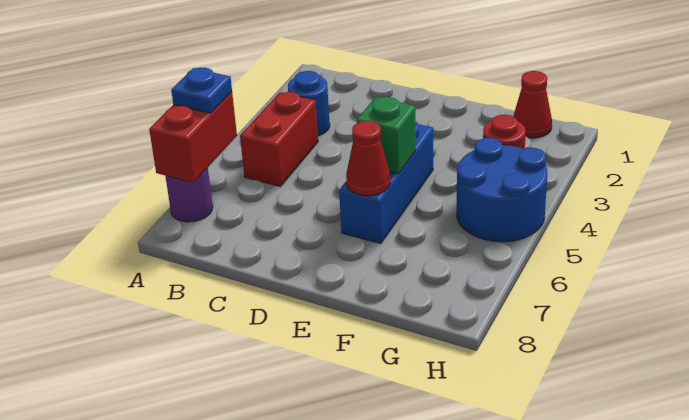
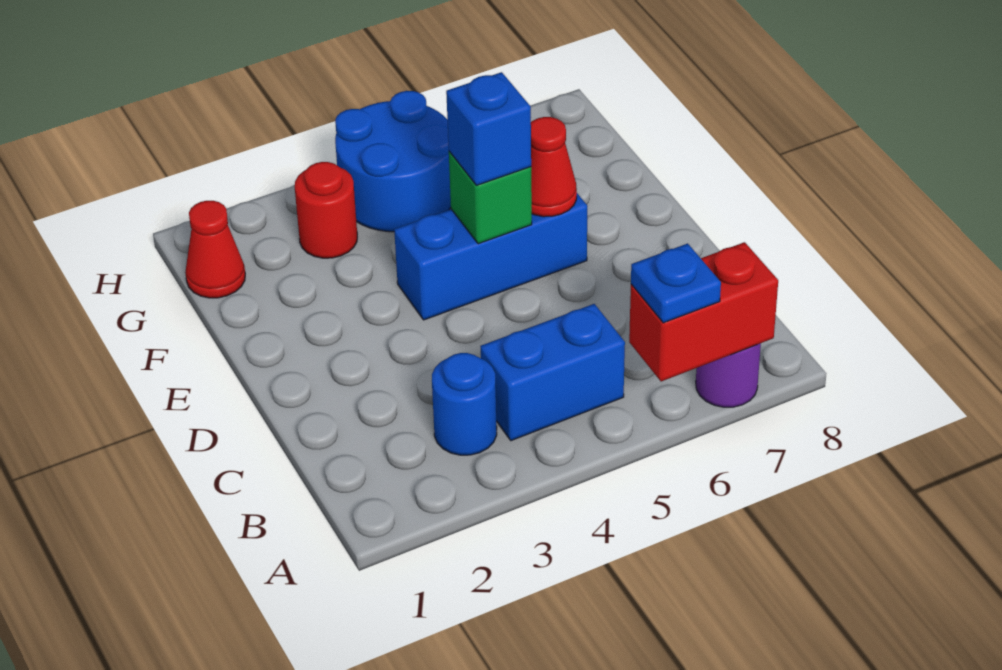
red brick B4:B5 level 1 -> blue brick B4:B5 level 1
none -> blue brick E5 level 3

